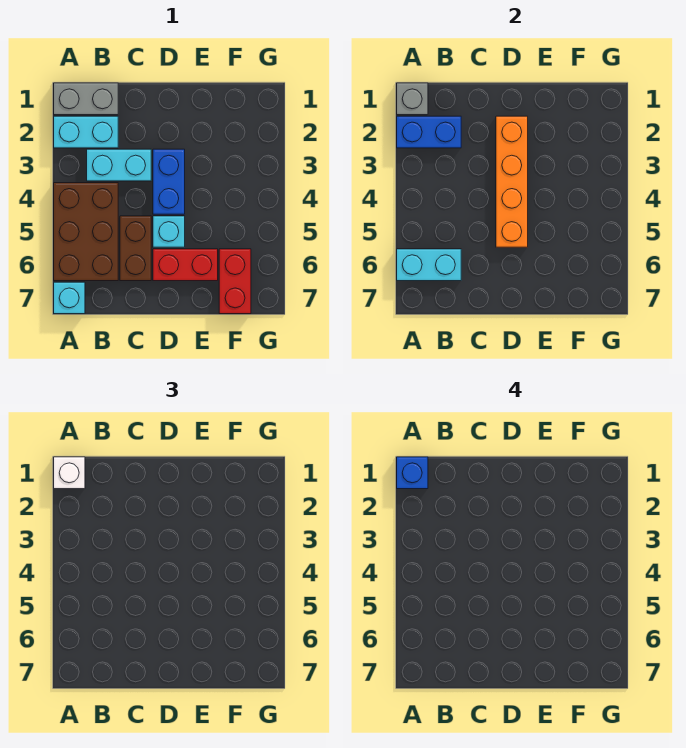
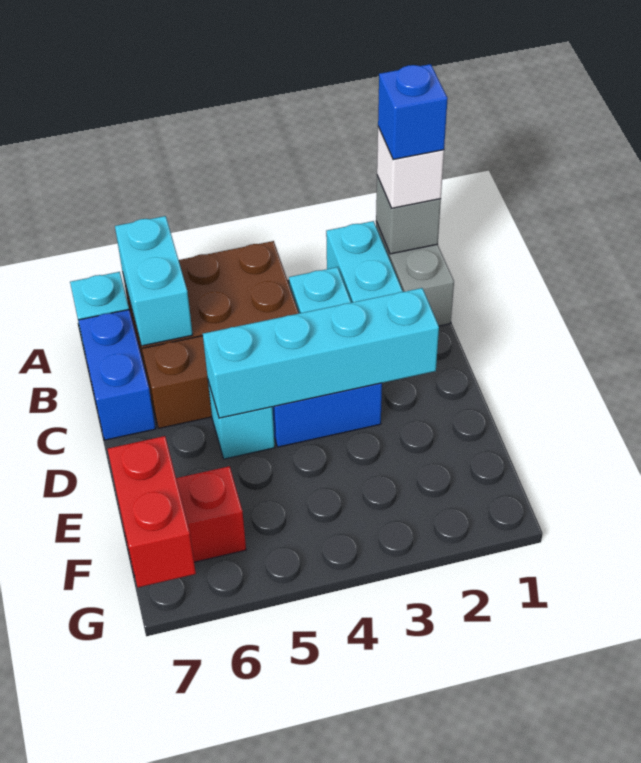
blue brick A2:B2 level 2 -> blue brick B7:C7 level 1
orange brick D2:D5 level 2 -> cyan brick D2:D5 level 2
red brick D6:E6 level 1 -> red brick F7:G7 level 2

